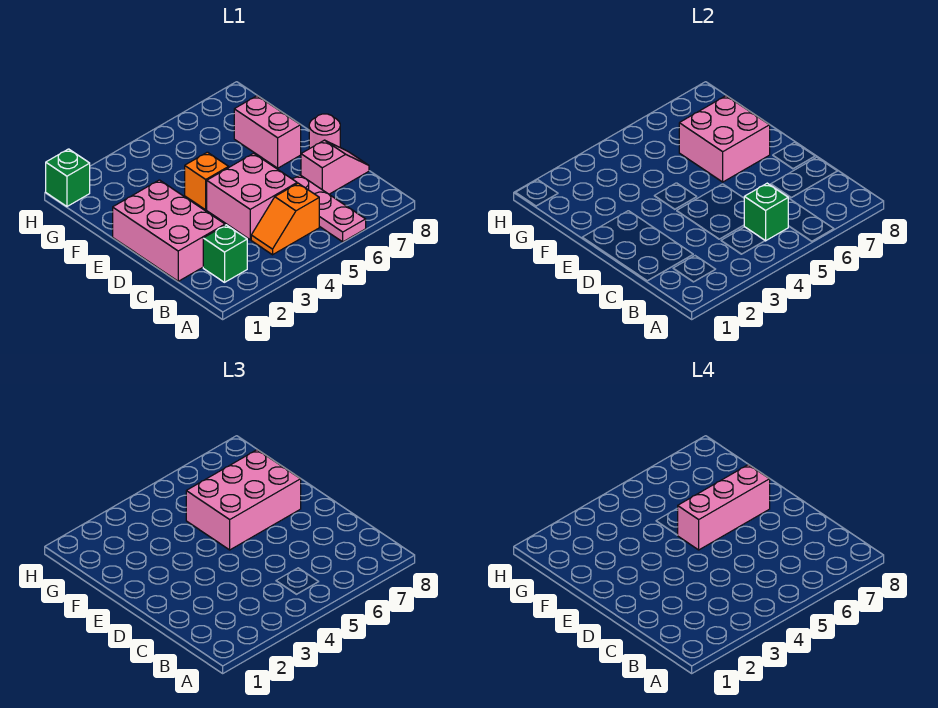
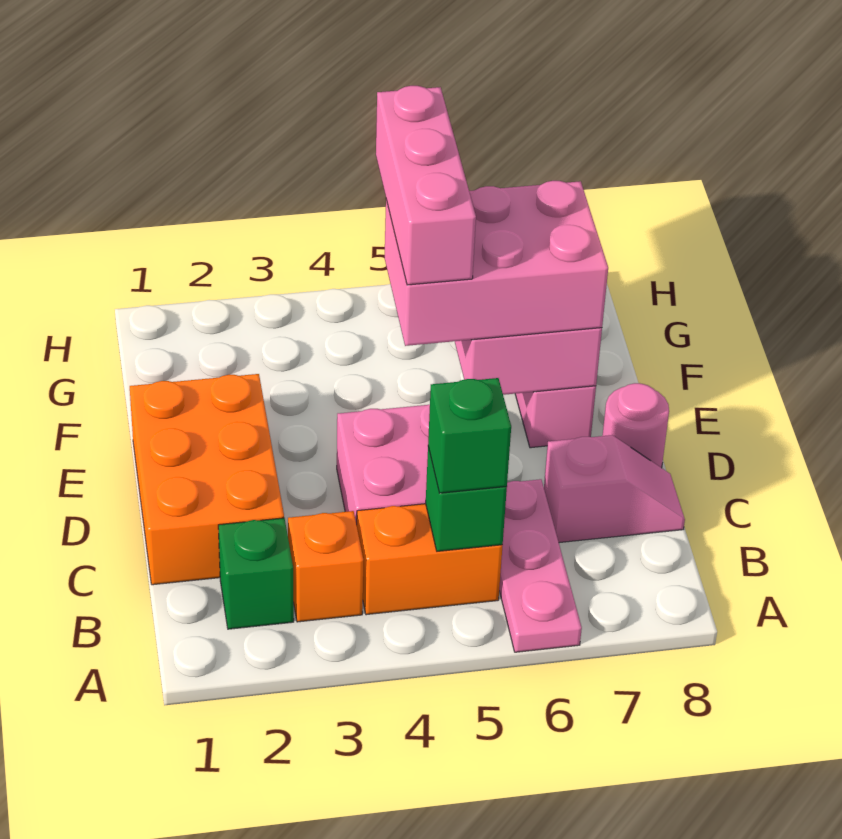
orange slope B4:B5 level 1 top 5 -> orange brick B4:B5 level 1
pink brick C1:E2 level 1 -> orange brick C1:E2 level 1
orange brick E4 level 1 -> orange brick B3 level 1
pink brick E5:E7 level 4 -> pink brick E5:G5 level 4
green brick H1 level 1 -> green brick B5 level 3

